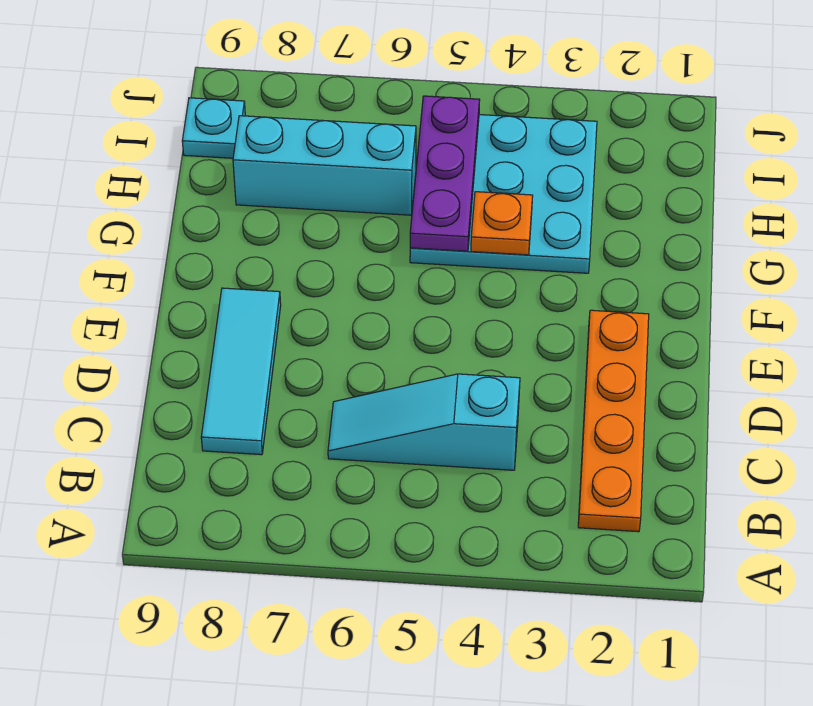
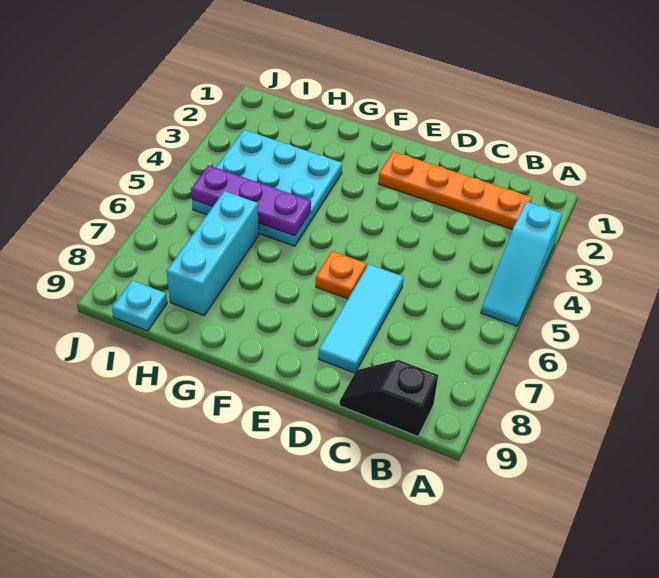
none -> black slope B9:C9 level 1 top B
cyan slope C4:C6 level 1 top 4 -> cyan slope A3:A5 level 1 top 3
cyan tile C8:E8 level 1 -> cyan tile D6:D8 level 1
orange plate G4 level 2 -> orange plate E6 level 1

